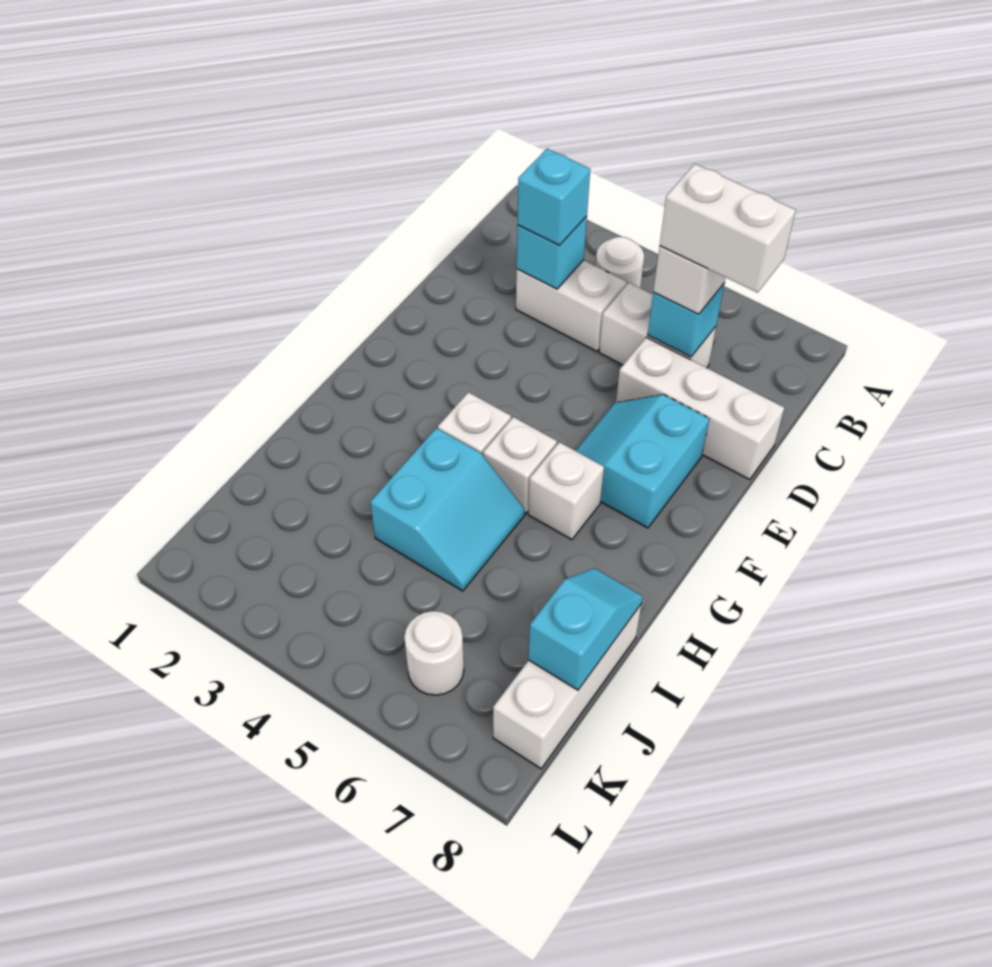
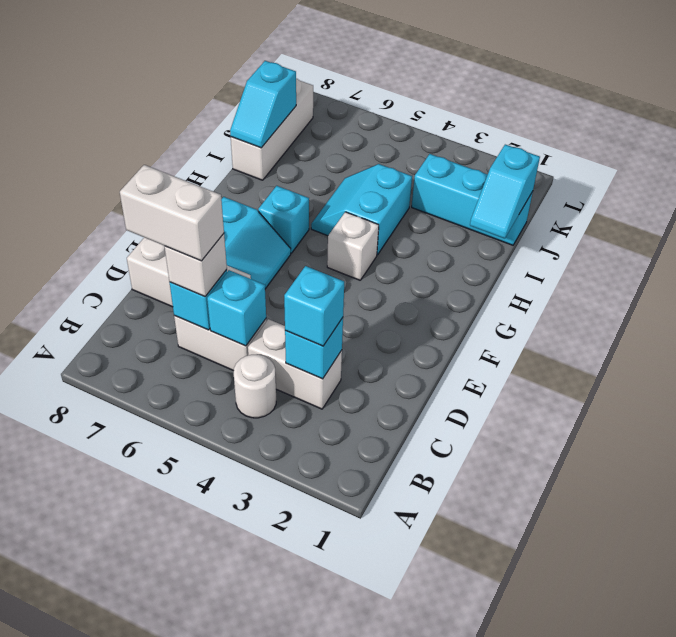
none -> cyan brick C5 level 2
white brick G5 level 1 -> none
white brick G6 level 1 -> cyan brick G6 level 1
none -> cyan slope I1:J1 level 2 top J
none -> cyan brick J1:J3 level 1
white round brick K6 level 1 -> none

